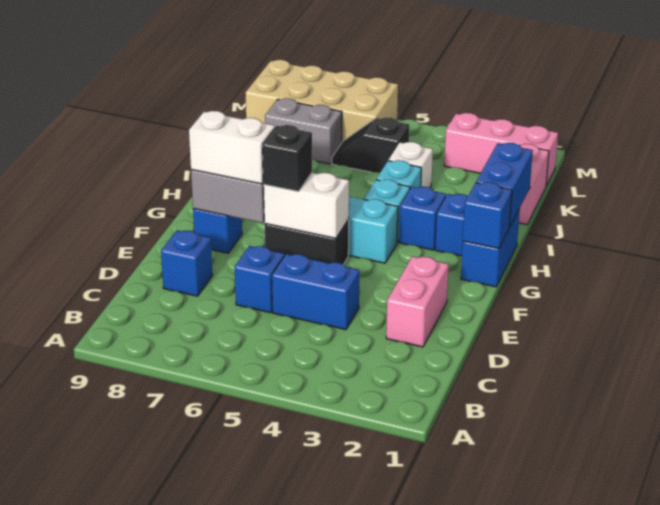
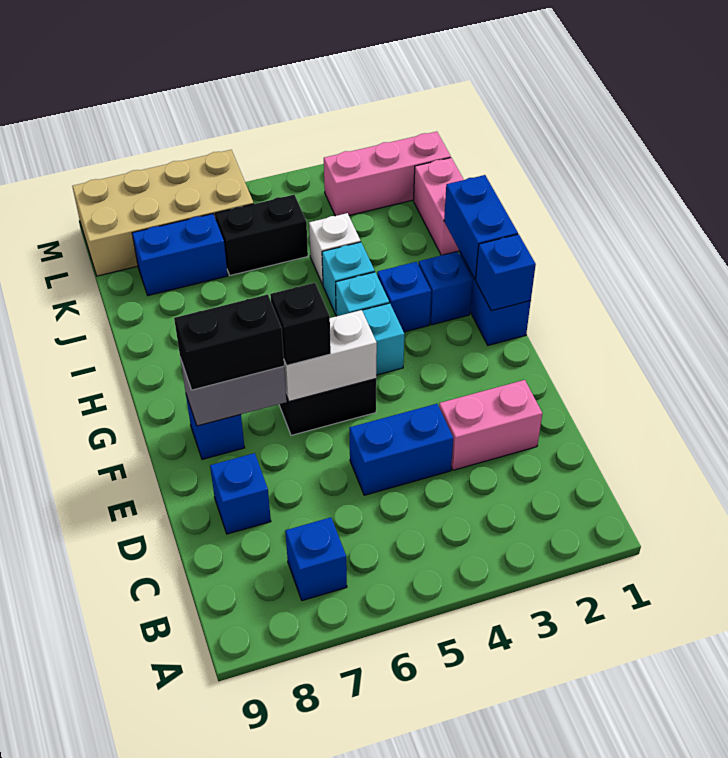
pink brick D2:E2 level 1 -> pink brick D2:D3 level 1
blue brick D6 level 1 -> blue brick B7 level 1
white brick F7:F8 level 3 -> black brick F7:F8 level 3
black slope K5:K6 level 1 top 5 -> black brick K5:K6 level 1
grey brick K7:K8 level 1 -> blue brick K7:K8 level 1

